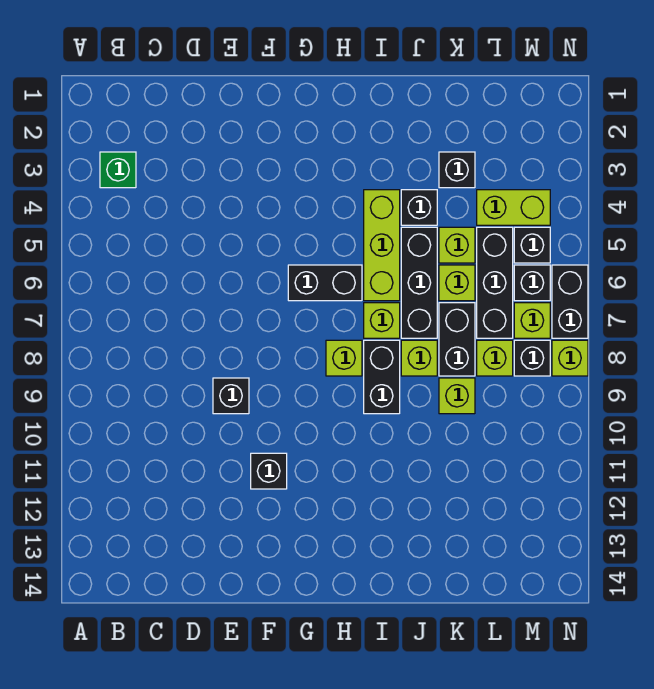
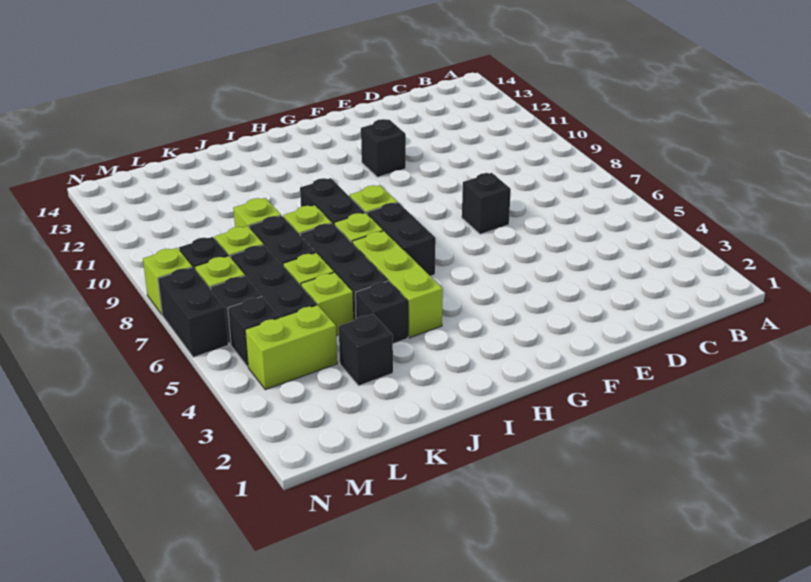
green brick B3 level 1 -> none
black brick E9 level 1 -> black brick E7 level 1
black brick G6:H6 level 1 -> black brick H6:H7 level 1

